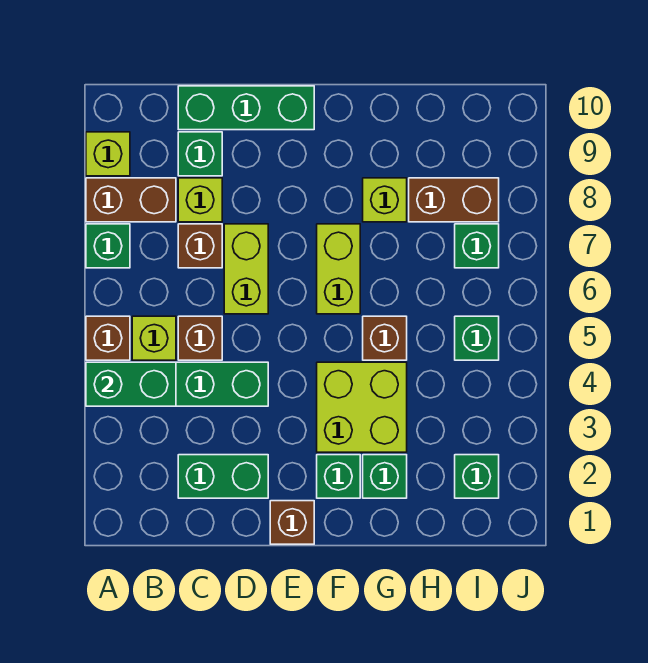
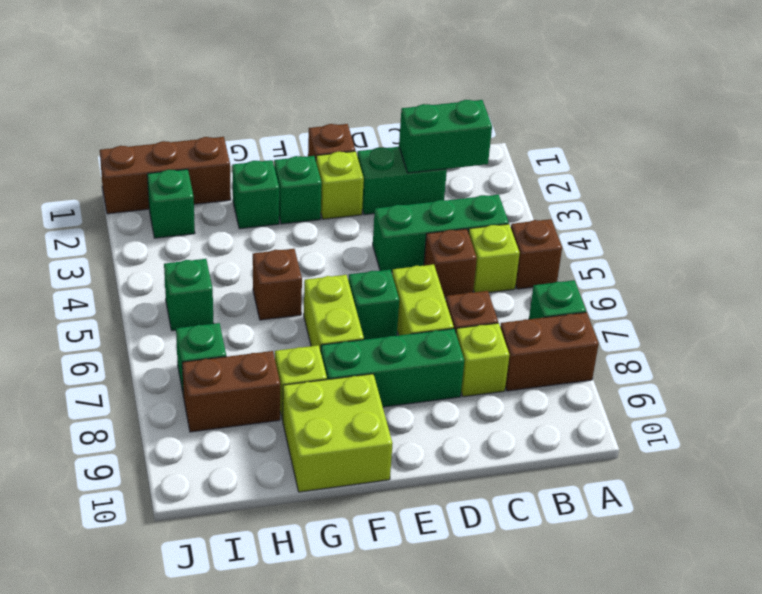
green brick A4:B4 level 2 -> green brick B2:C2 level 2
lime brick A9 level 1 -> lime brick E2 level 1
green brick C9 level 1 -> green brick E6 level 1
green brick C10:E10 level 1 -> green brick D8:F8 level 1
lime brick F3:G4 level 1 -> lime brick F9:G10 level 1
none -> brown brick H1:J1 level 1

